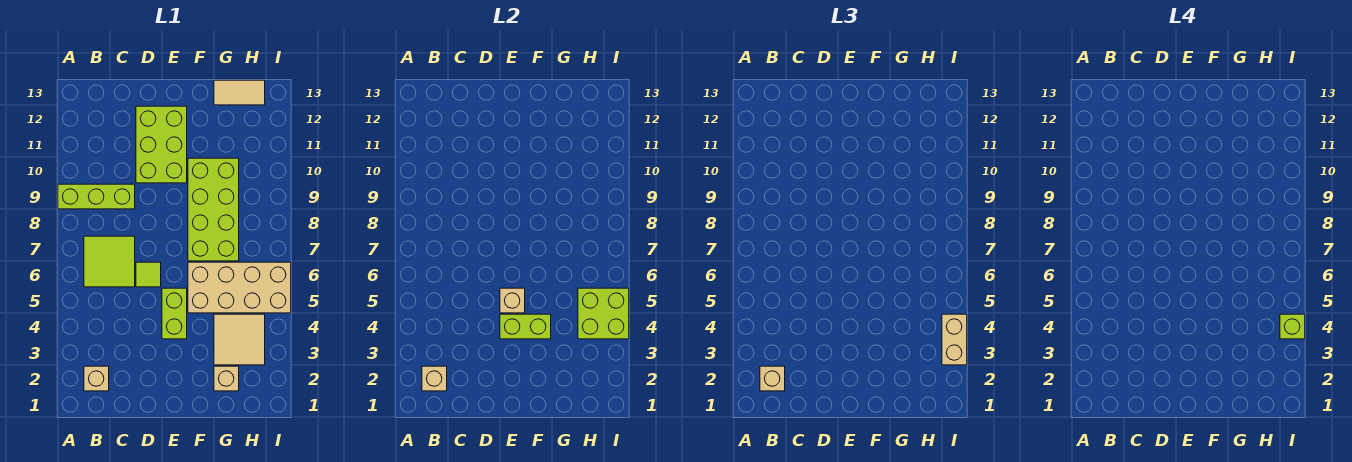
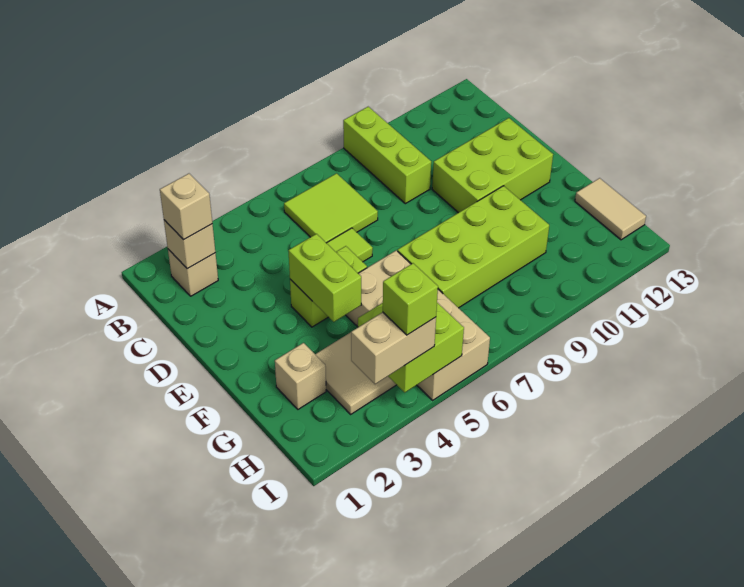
tan brick E5 level 2 -> none

